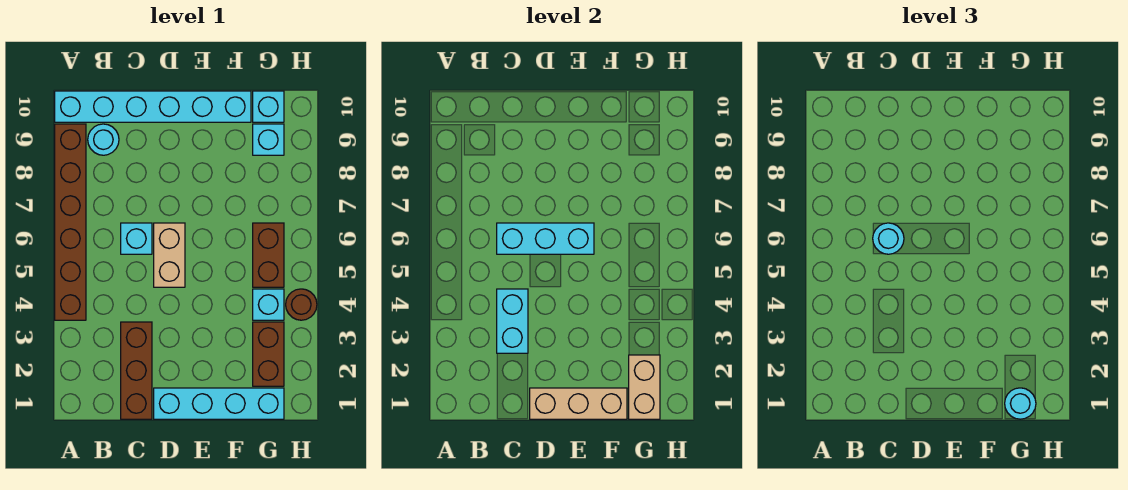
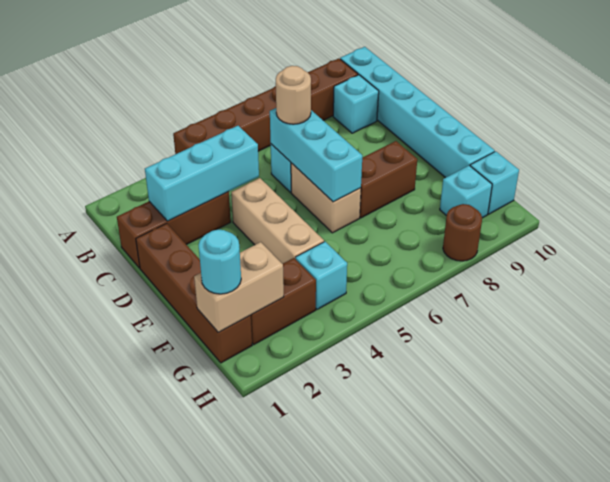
cyan round brick B9 level 1 -> cyan brick B9 level 1
cyan brick C3:C4 level 2 -> cyan brick C2:C4 level 2
cyan round brick C6 level 3 -> tan round brick C6 level 3
cyan brick D1:G1 level 1 -> brown brick D1:G1 level 1
tan brick D1:F1 level 2 -> tan brick D4:F4 level 1
tan brick D5:D6 level 1 -> tan brick D6:E6 level 1
brown brick G5:G6 level 1 -> brown brick E7:E8 level 1
brown round brick H4 level 1 -> brown round brick H8 level 1

